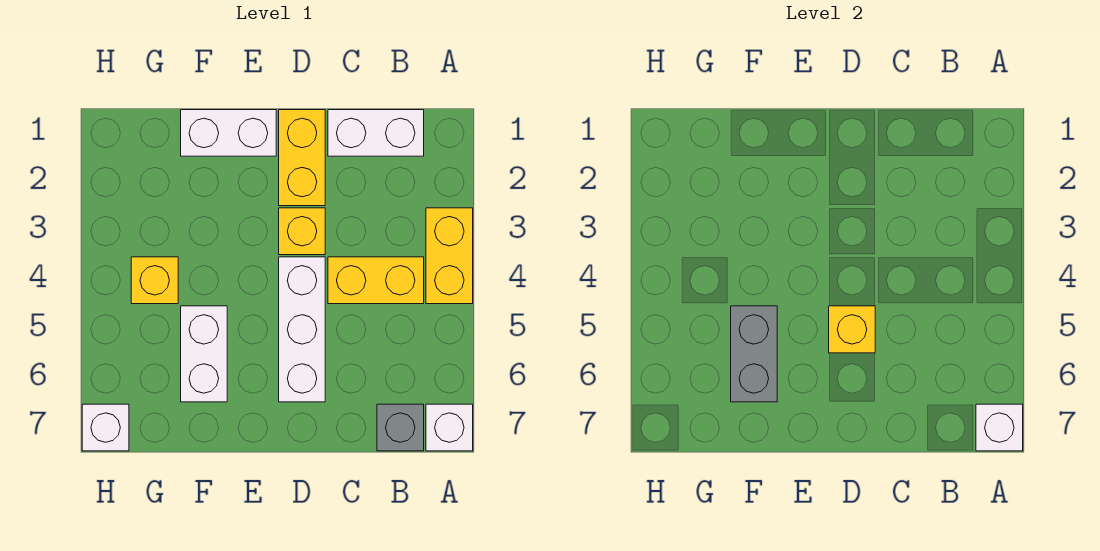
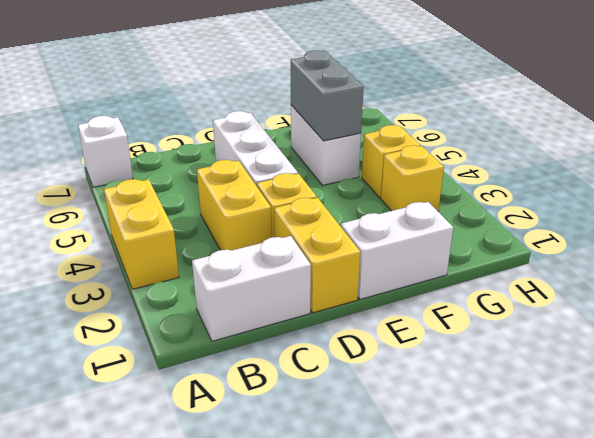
white brick A7 level 2 -> none
yellow brick B4:C4 level 1 -> yellow brick C3:C4 level 1
grey brick B7 level 1 -> none
yellow brick D5 level 2 -> yellow brick G3 level 1
white brick H7 level 1 -> none

